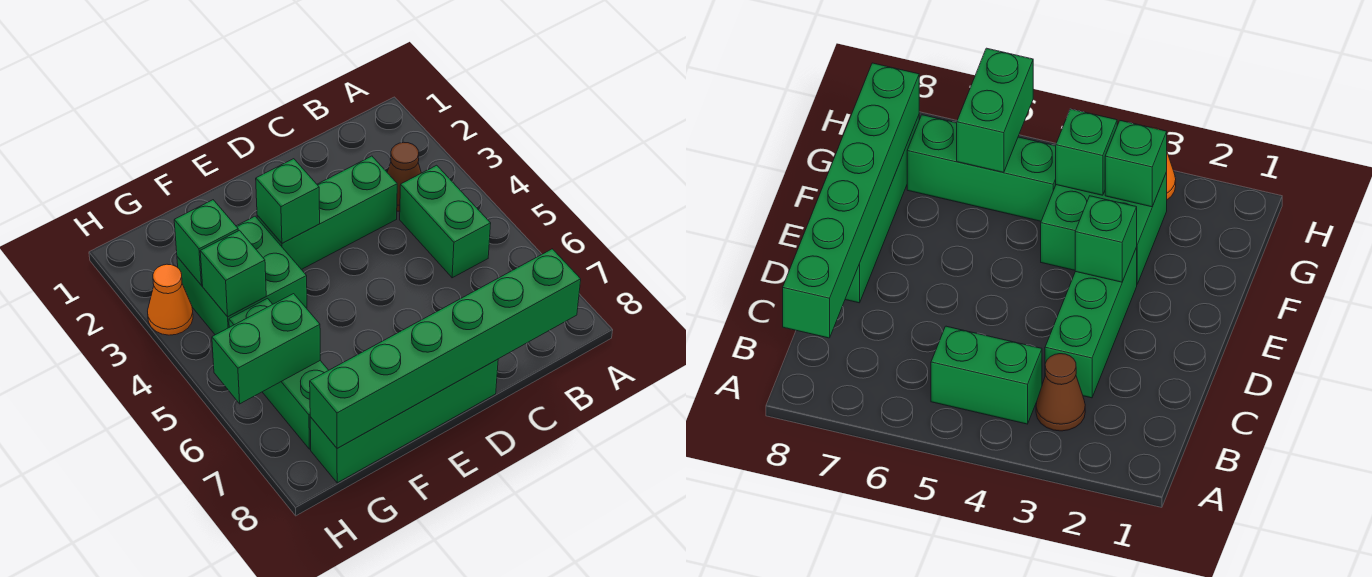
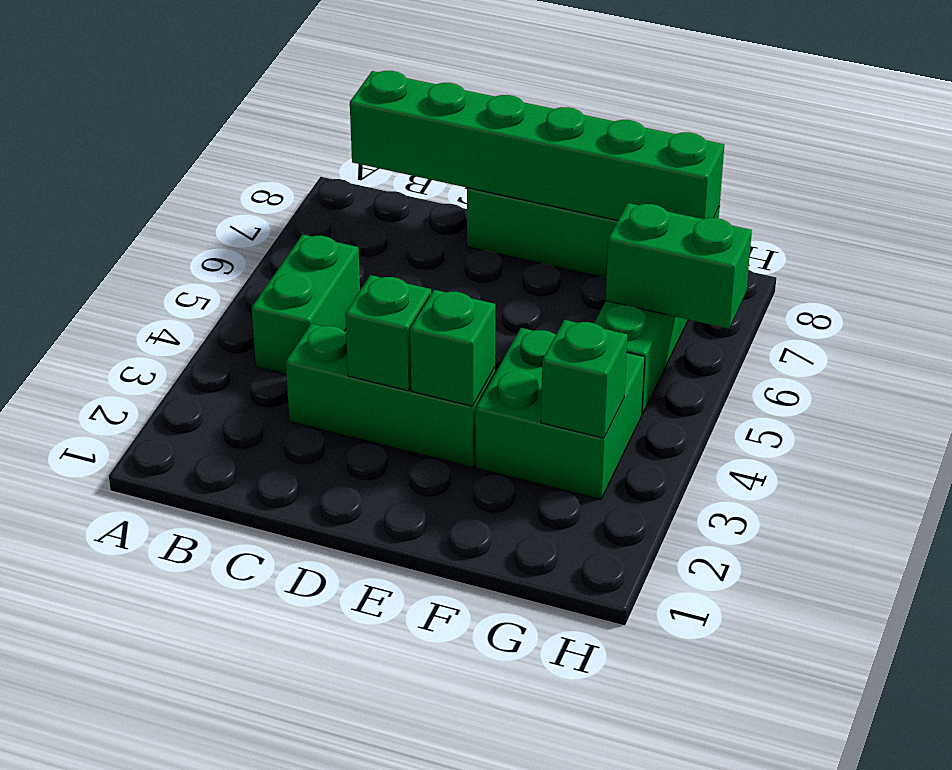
brown cone B3 level 1 -> none
green brick G4 level 2 -> green brick D3 level 2
orange cone H3 level 1 -> none

